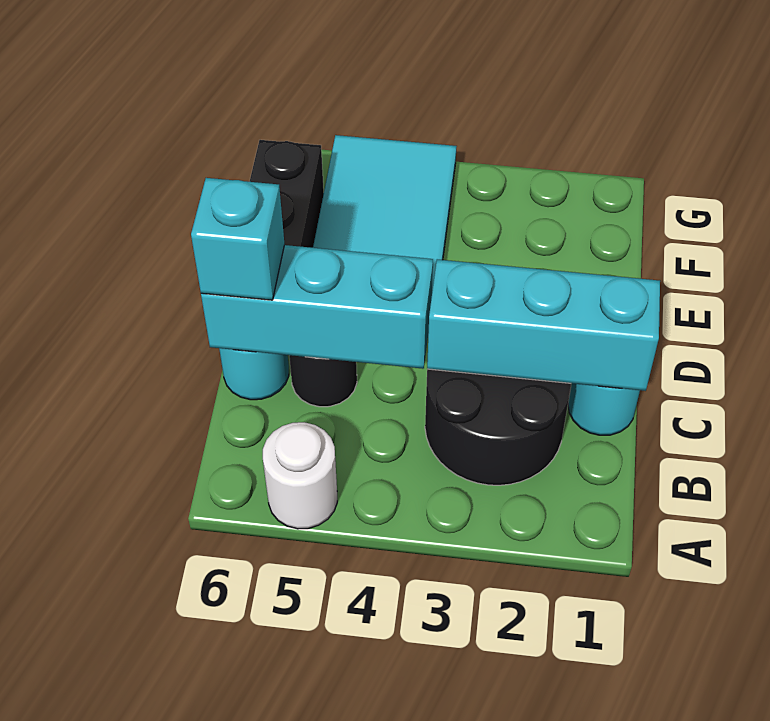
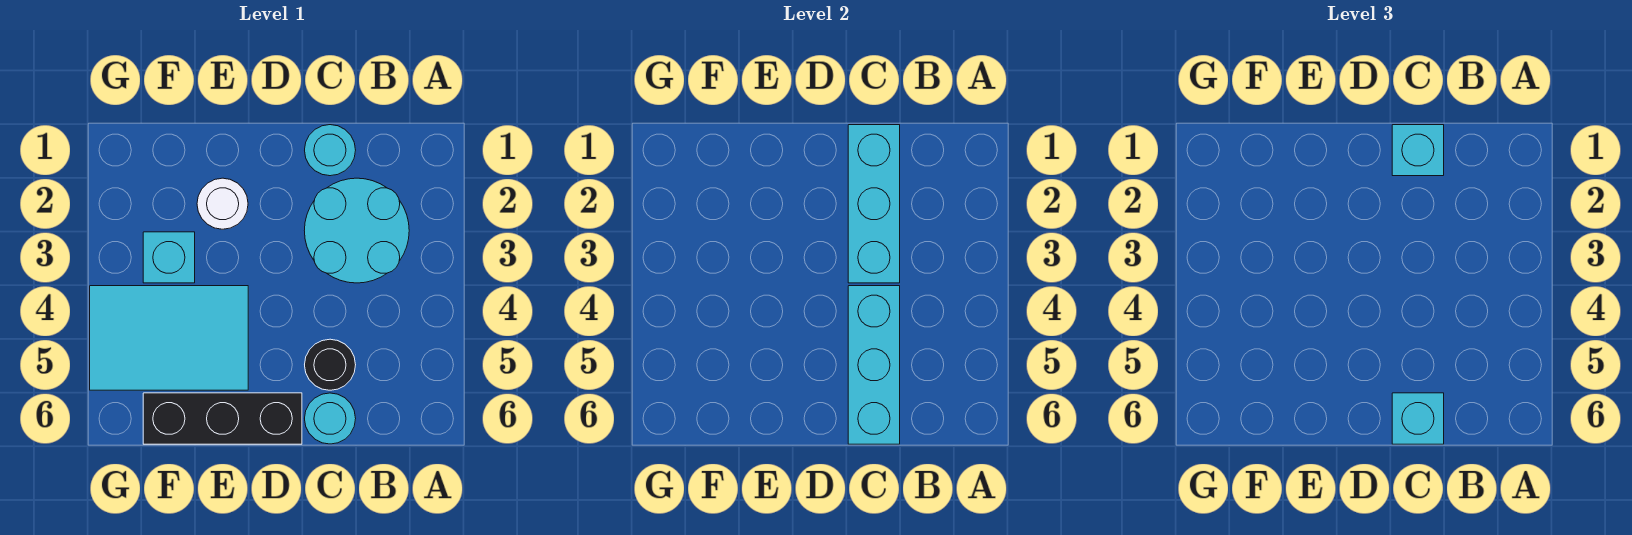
white round brick A5 level 1 -> white round brick E2 level 1
black round brick B2:C3 level 1 -> cyan round brick B2:C3 level 1
none -> cyan brick C1 level 3
none -> cyan brick F3 level 1

